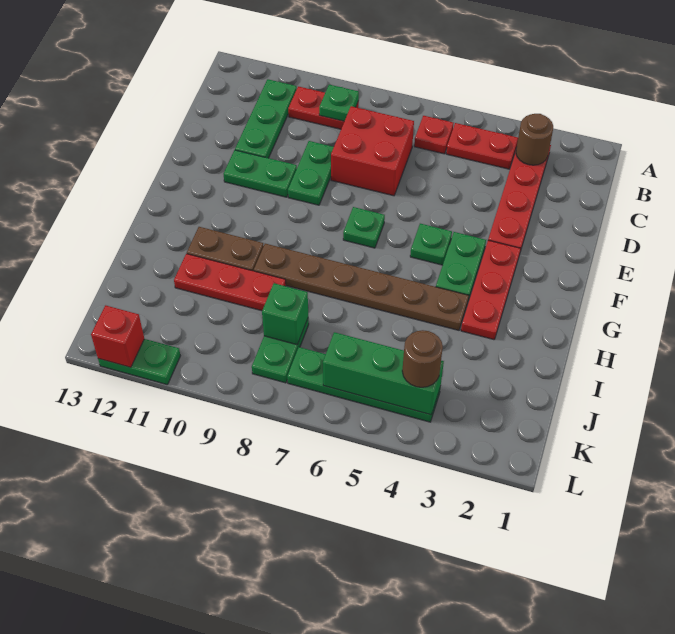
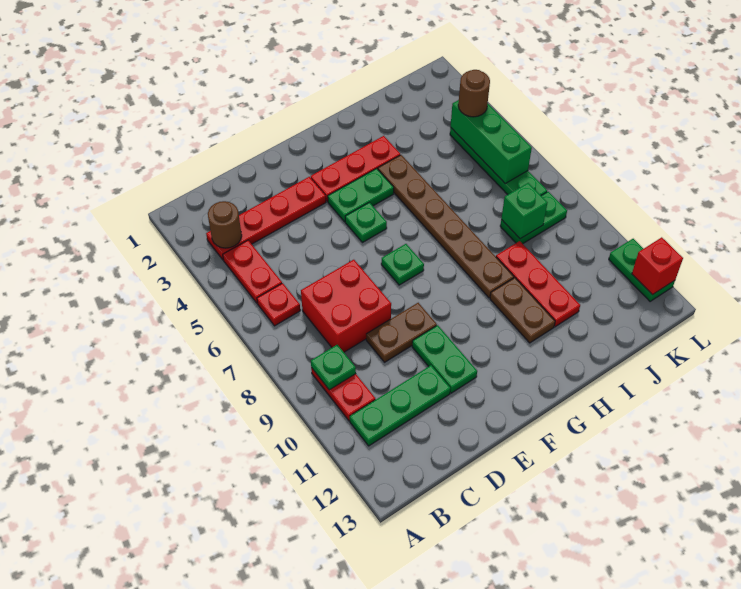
green plate D9:E9 level 1 -> brown plate D9:E9 level 1

